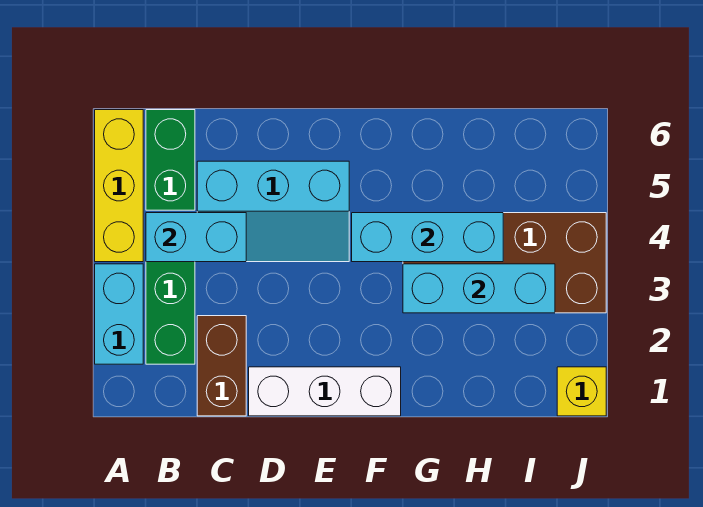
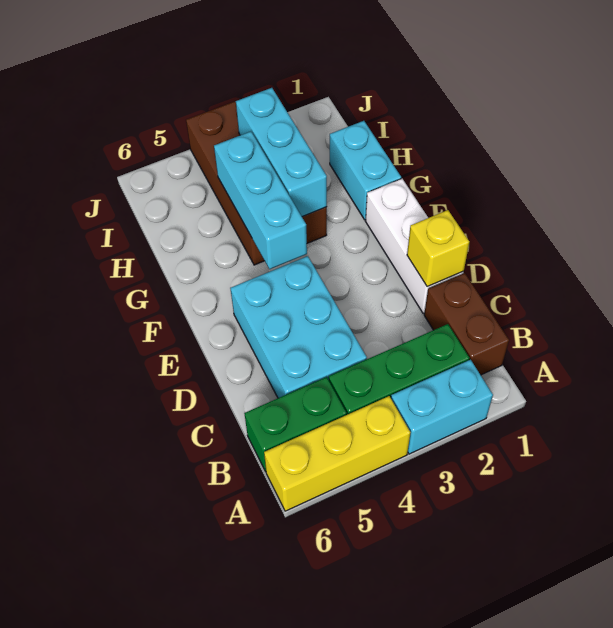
cyan brick B4:C4 level 2 -> cyan brick G1:H1 level 1
brown brick C1:C2 level 1 -> brown brick B1:C1 level 1
cyan slope C4:E5 level 1 top 5 -> cyan brick C4:E5 level 1
yellow brick J1 level 1 -> yellow brick D1 level 2

